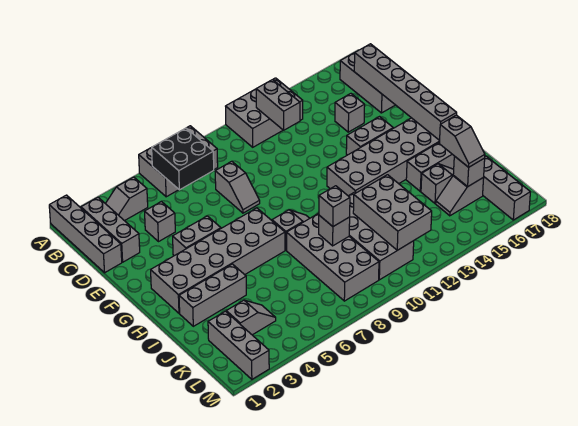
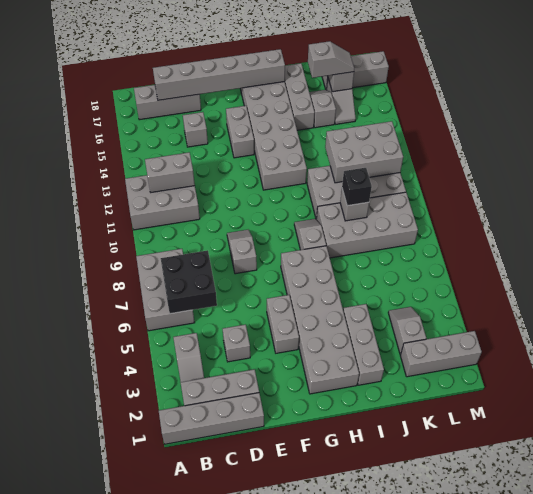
grey brick A11:B13 level 1 -> grey brick A11:C12 level 1
grey slope D8:E8 level 1 top D -> grey slope E8:E9 level 1 top 8
grey brick J9 level 3 -> black brick J9 level 3

